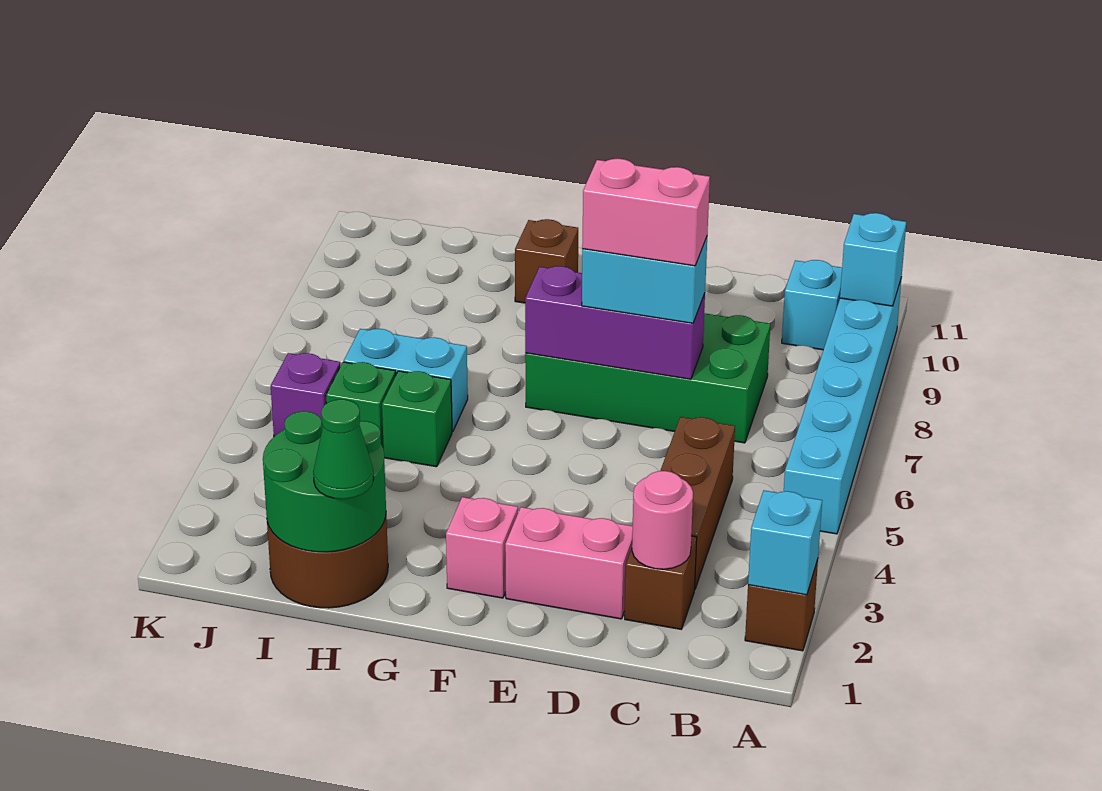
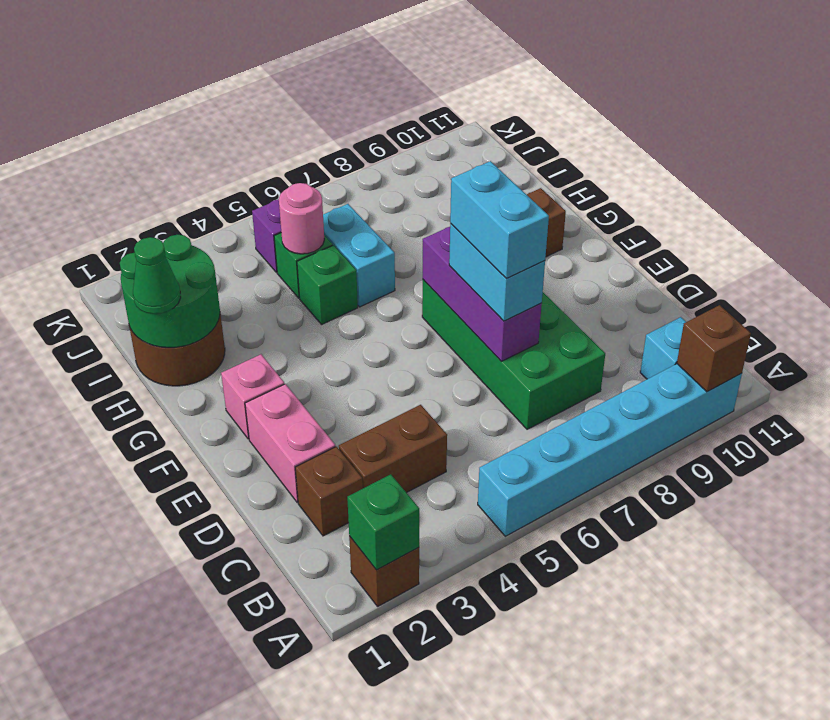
cyan brick A2 level 2 -> green brick A2 level 2
cyan brick A10 level 2 -> brown brick A10 level 2
pink round brick C2 level 2 -> pink round brick I5 level 2
brown brick C3:C5 level 1 -> brown brick C3:C4 level 1
pink brick D7:E7 level 4 -> cyan brick D7:E7 level 4

